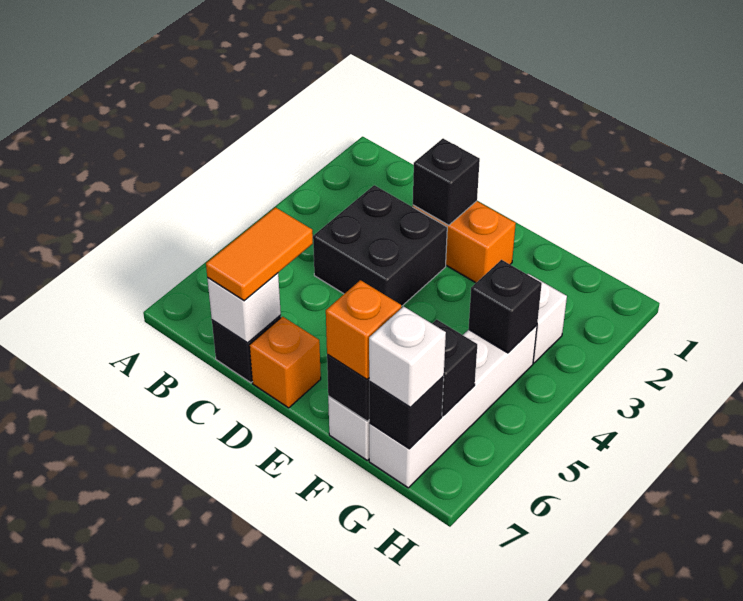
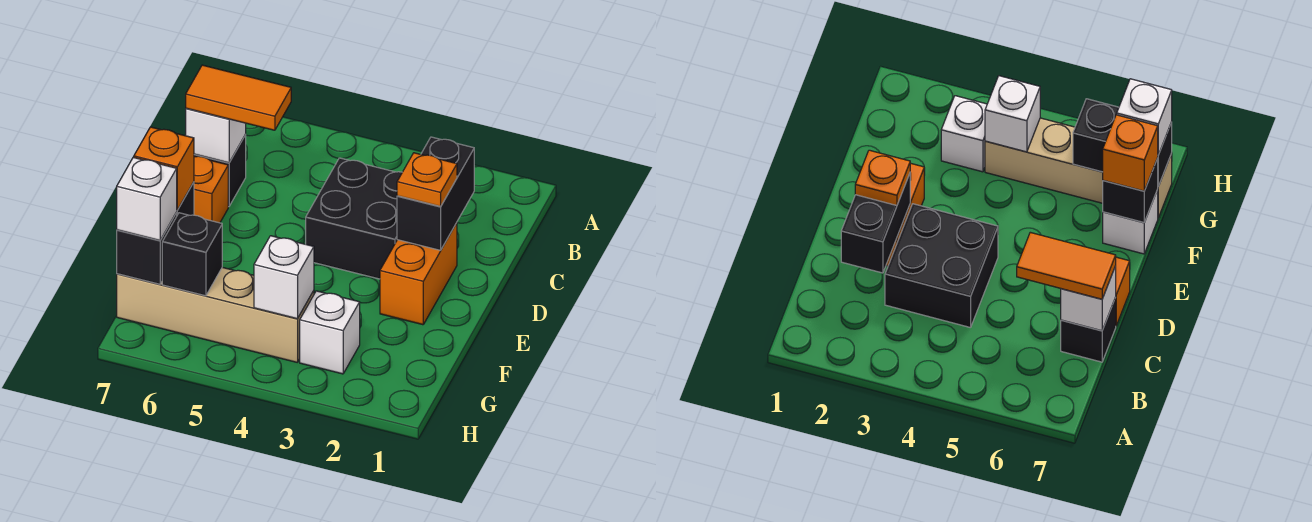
black brick D2 level 2 -> black brick C2:D2 level 2
none -> orange plate D2 level 3
white brick G4:G7 level 1 -> tan brick G4:G7 level 1
black brick G4 level 2 -> white brick G4 level 2

